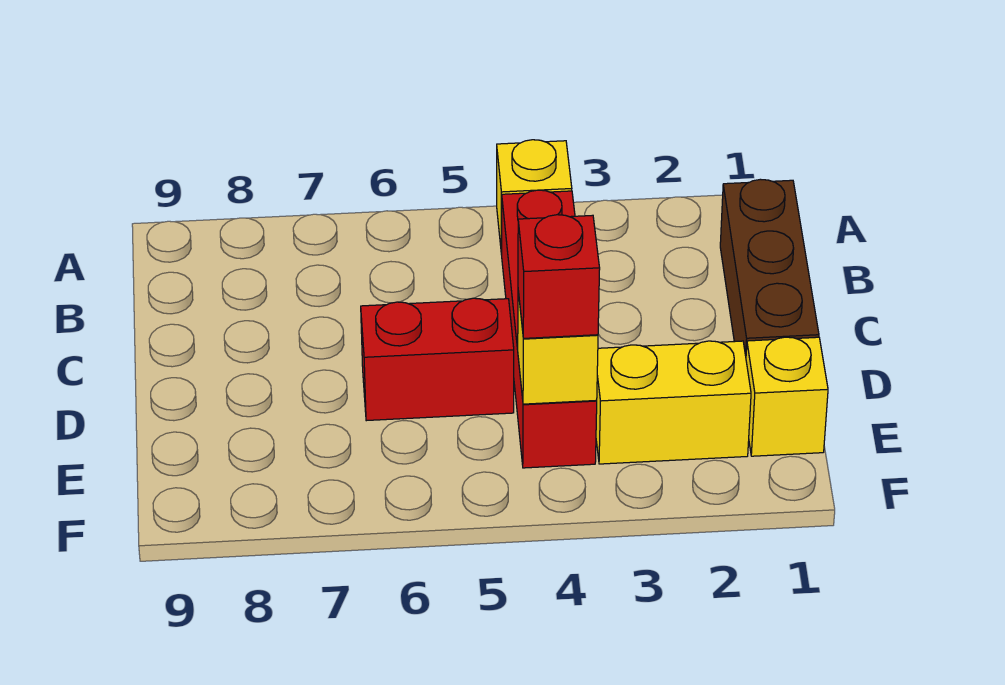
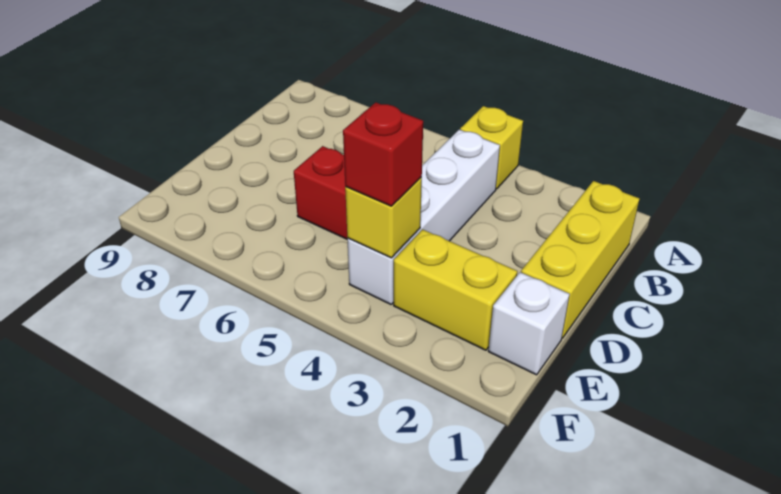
brown brick B1:D1 level 1 -> yellow brick B1:D1 level 1
red brick B4:E4 level 1 -> white brick B4:E4 level 1
yellow brick E1 level 1 -> white brick E1 level 1

